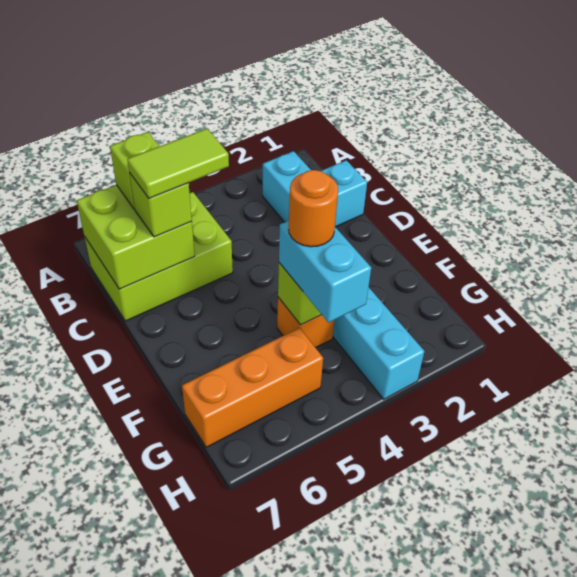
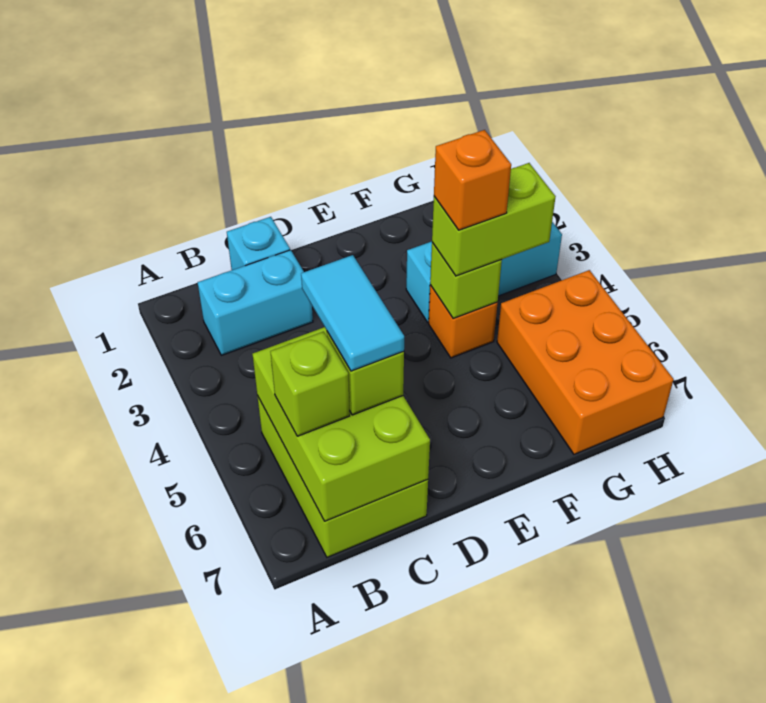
lime brick B6:C7 level 2 -> lime brick B5:C7 level 2
lime tile C5:C6 level 4 -> cyan tile C5:C6 level 4
cyan brick F4:G4 level 3 -> lime brick F4:G4 level 3
orange round brick F4 level 4 -> orange brick F4 level 4
orange brick G5:G7 level 1 -> orange brick G5:H7 level 1

